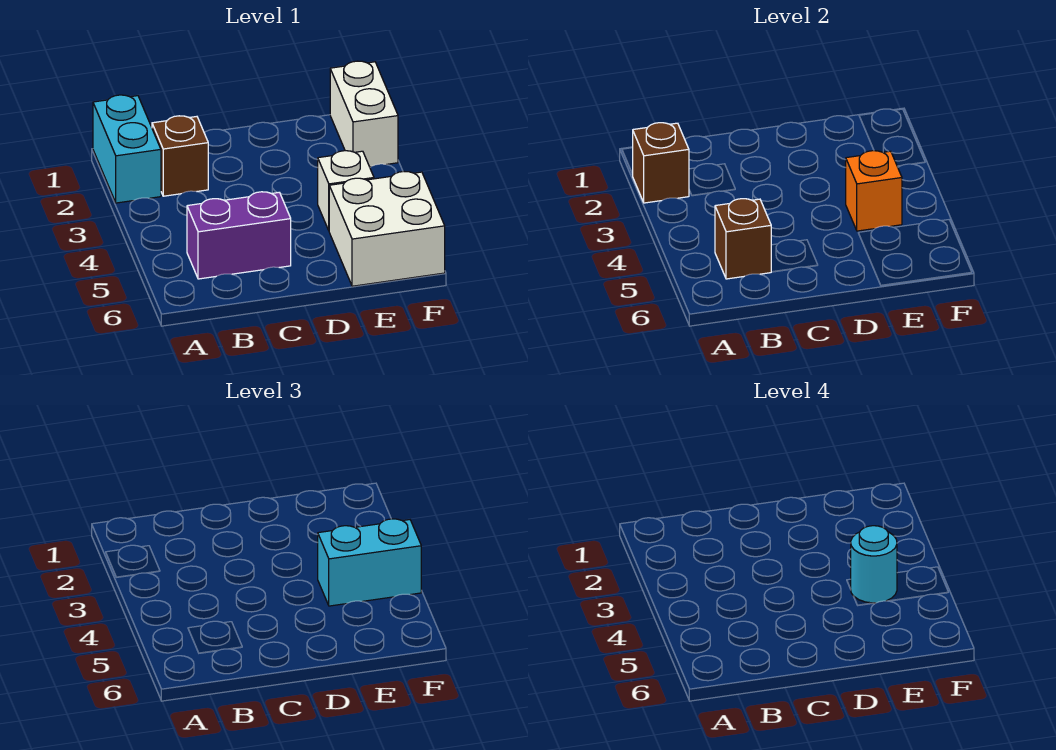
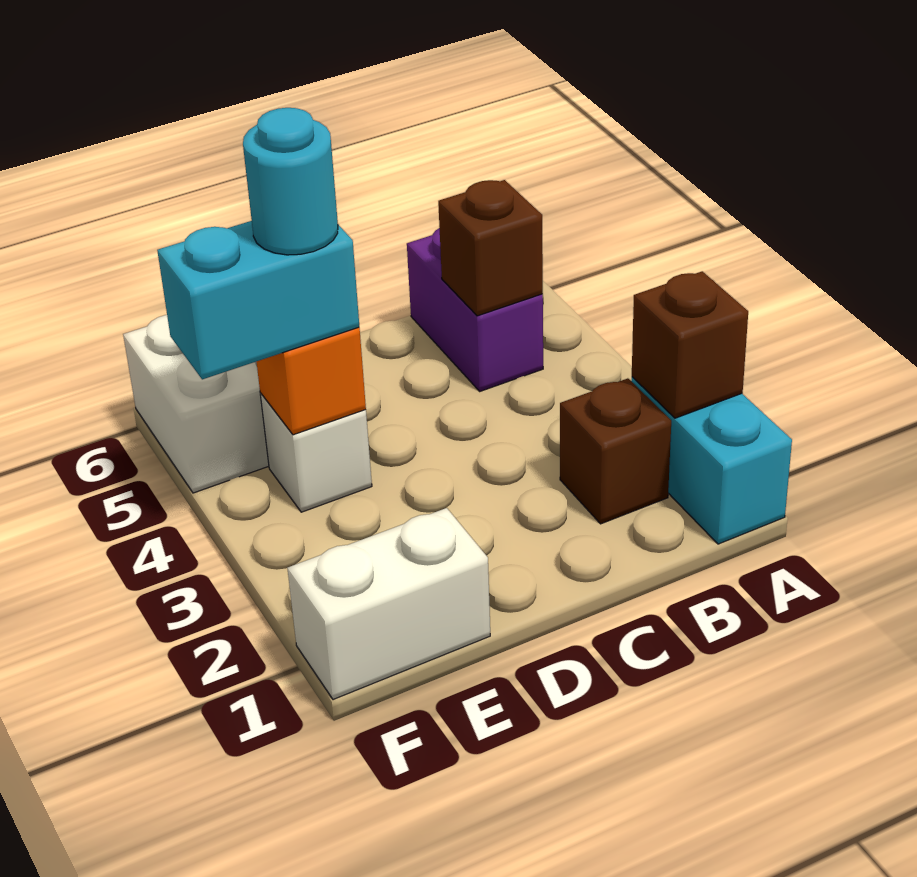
purple brick B5:C5 level 1 -> purple brick B5:B6 level 1
white brick F1:F2 level 1 -> white brick E1:F1 level 1

